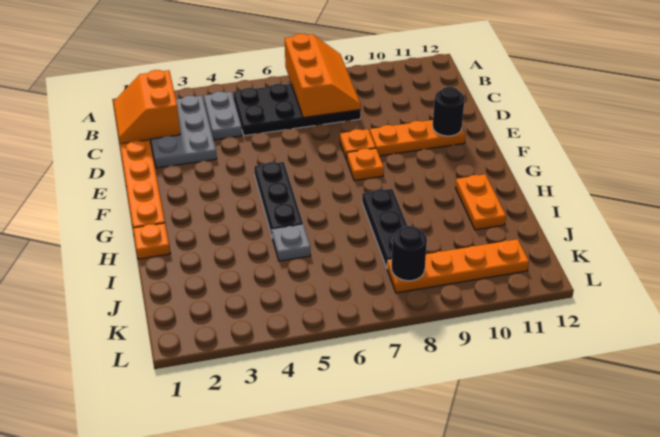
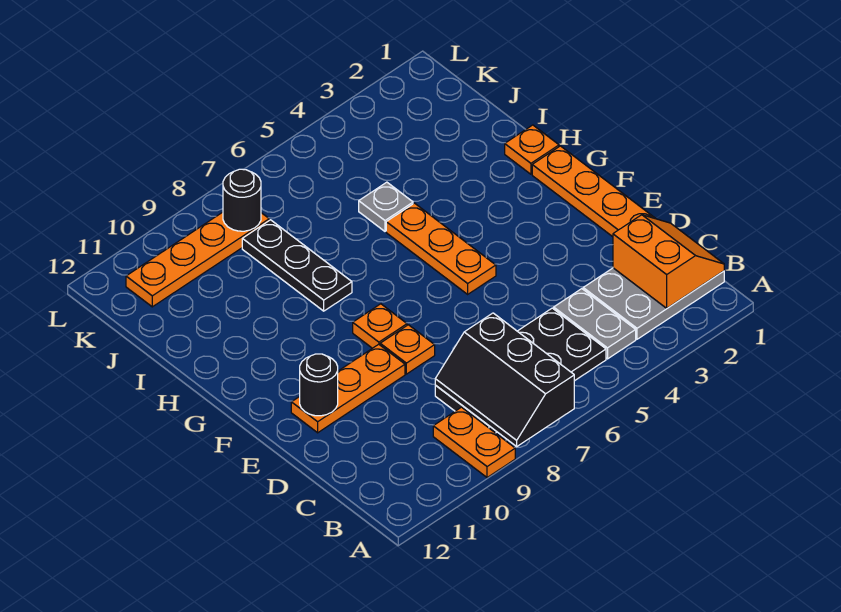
orange slope A7:C8 level 2 top 7 -> black slope A7:C8 level 2 top 7
grey plate B2:D3 level 1 -> grey plate B1:C3 level 1
black plate F5:H5 level 1 -> orange plate F5:H5 level 1
orange plate H11:I11 level 1 -> orange plate A9:B9 level 1

